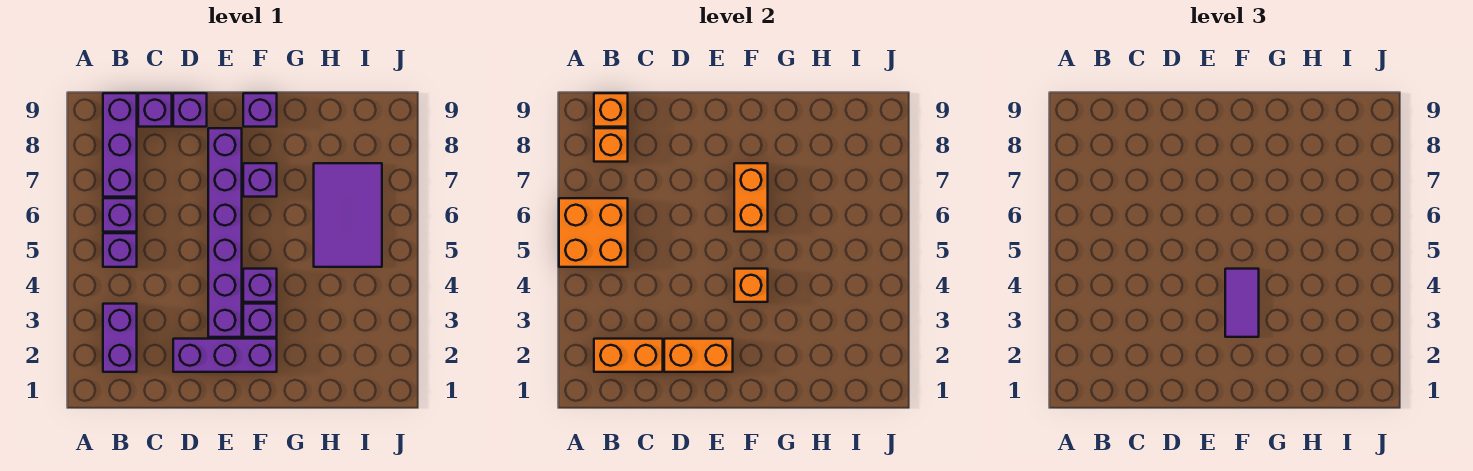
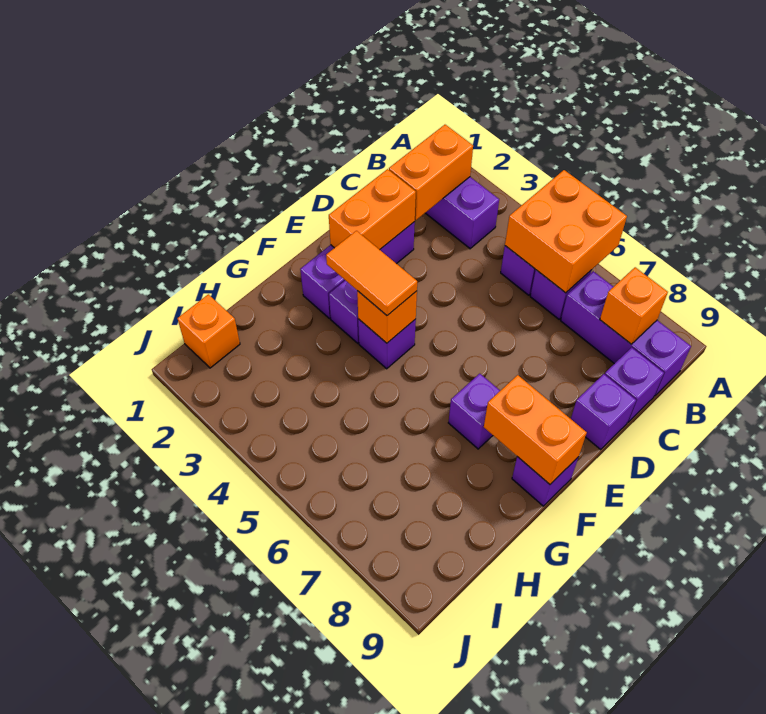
orange brick B9 level 2 -> orange brick I1 level 1
purple brick E3:E8 level 1 -> none
purple tile F3:F4 level 3 -> orange tile F3:F4 level 3
orange brick F6:F7 level 2 -> orange brick F8:F9 level 2
purple tile H5:I7 level 1 -> none

